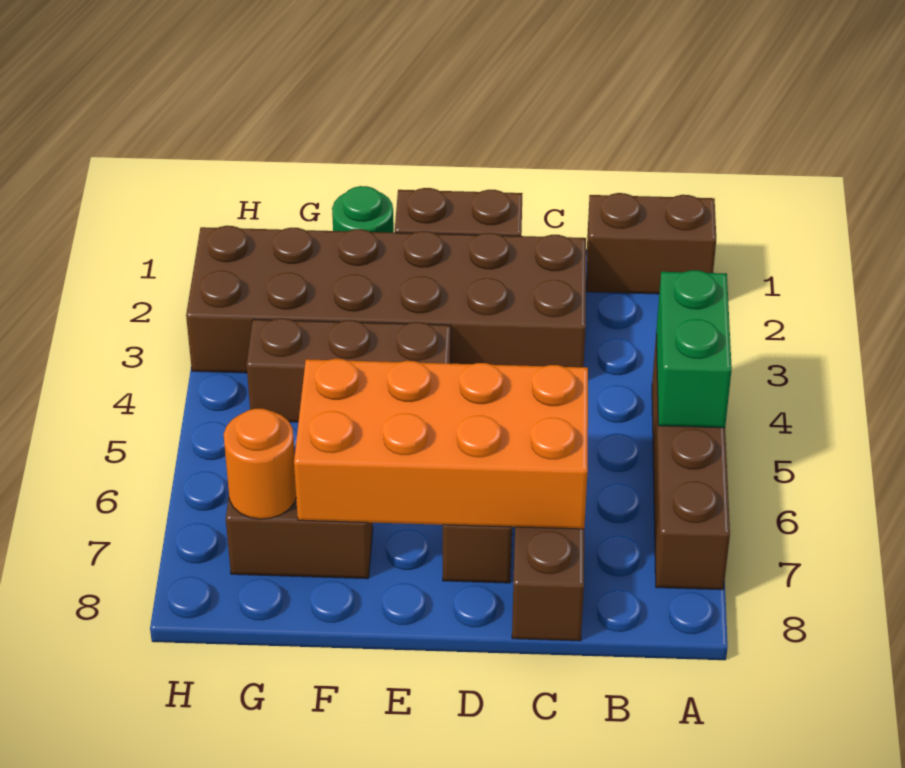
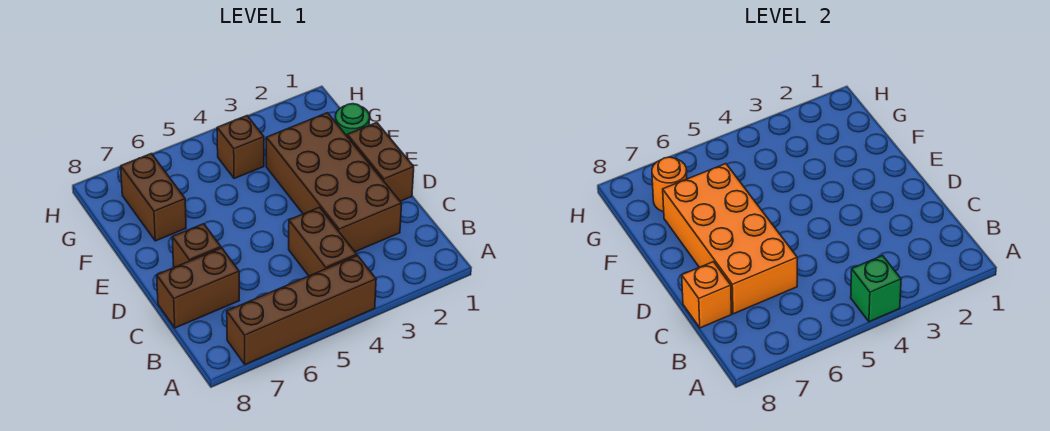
brown brick A1:B1 level 1 -> brown brick B4:C4 level 1
green brick A4:A5 level 2 -> green brick A4 level 2
brown brick C2:H3 level 1 -> brown brick C2:F3 level 1
none -> orange brick C8 level 2
brown brick E4:G4 level 1 -> brown brick G4 level 1

